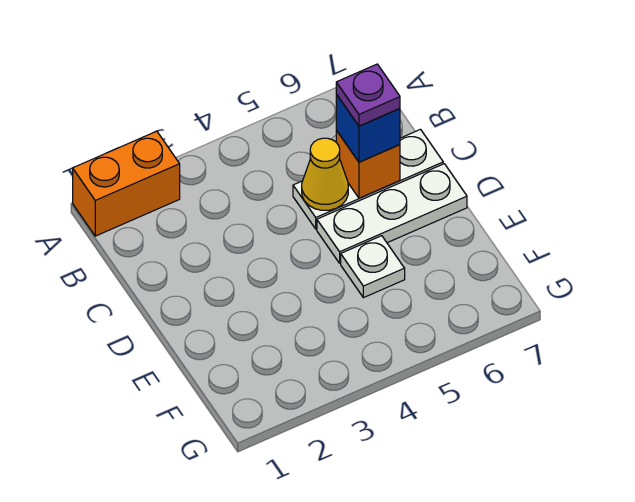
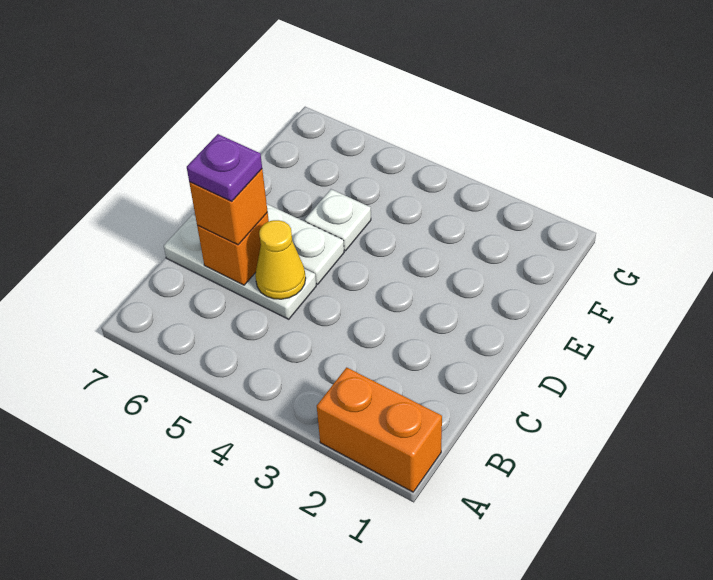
blue brick C6 level 3 -> orange brick C6 level 3

